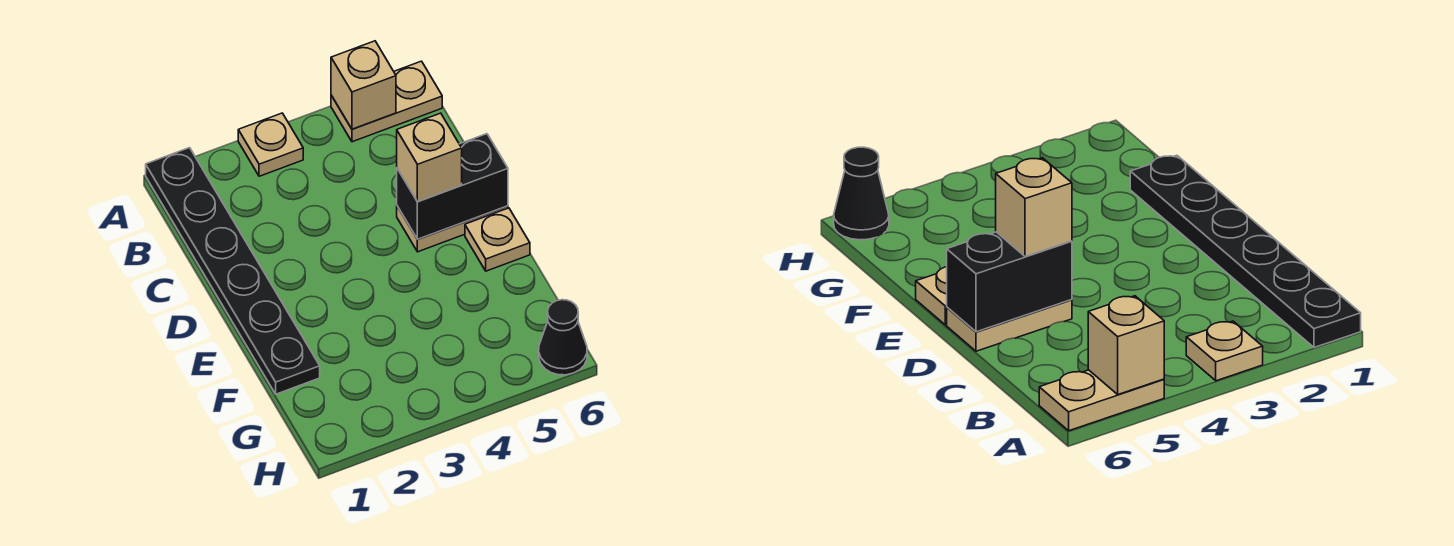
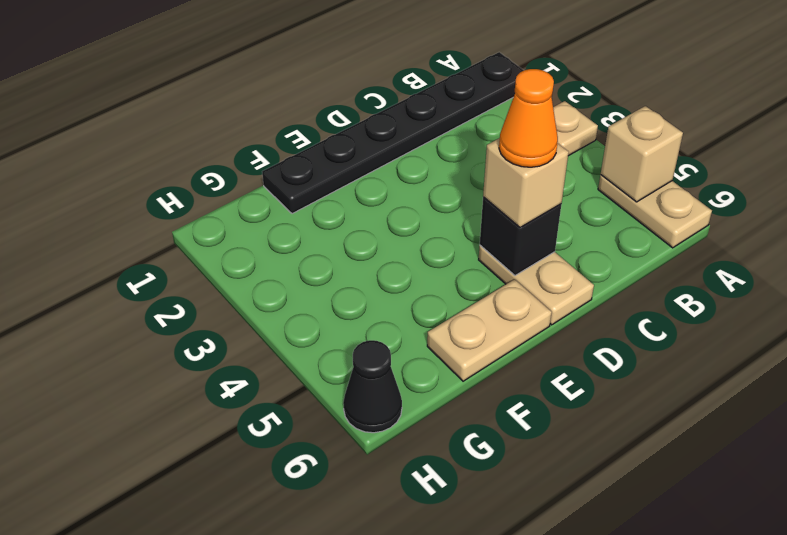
black brick D5:D6 level 2 -> black brick D5 level 2
none -> orange cone D5 level 4
tan plate E6 level 1 -> tan plate E6:F6 level 1

